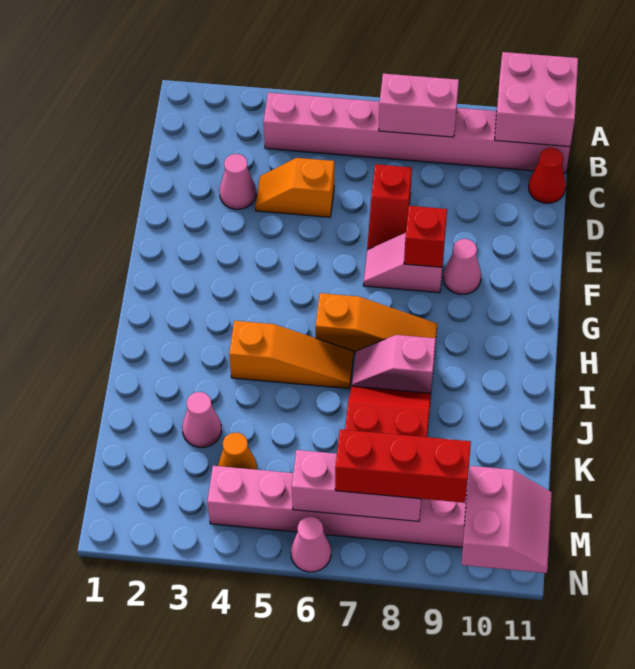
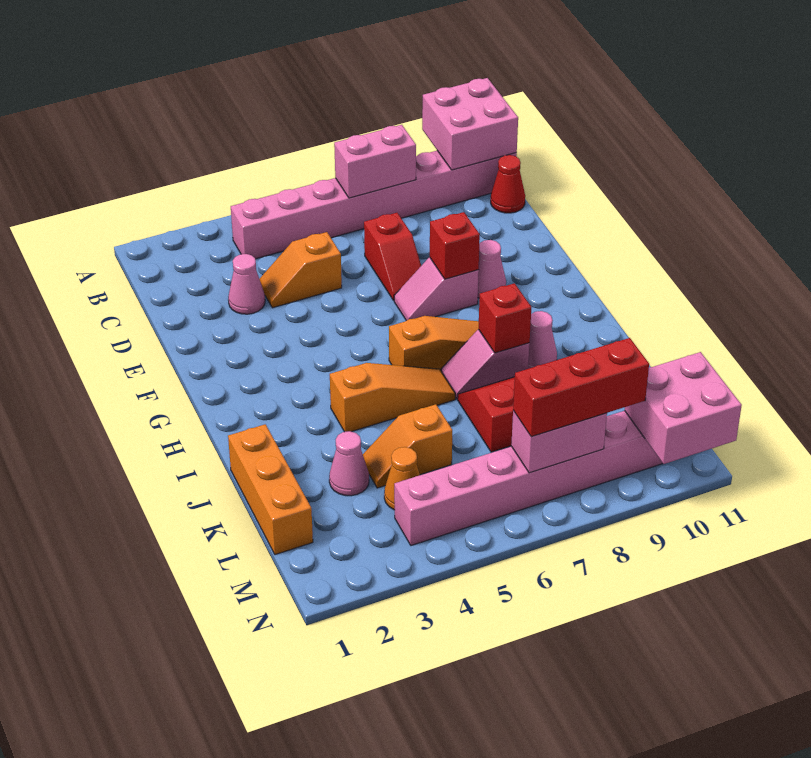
none -> red brick I8 level 2
none -> orange brick J1:L1 level 1
none -> orange slope K4:K5 level 1 top 5
pink brick M6:M8 level 2 -> pink brick M7:M8 level 2
pink slope M10:N11 level 2 top 10 -> pink brick M10:N11 level 2
pink cone N6 level 1 -> pink cone I9 level 1

